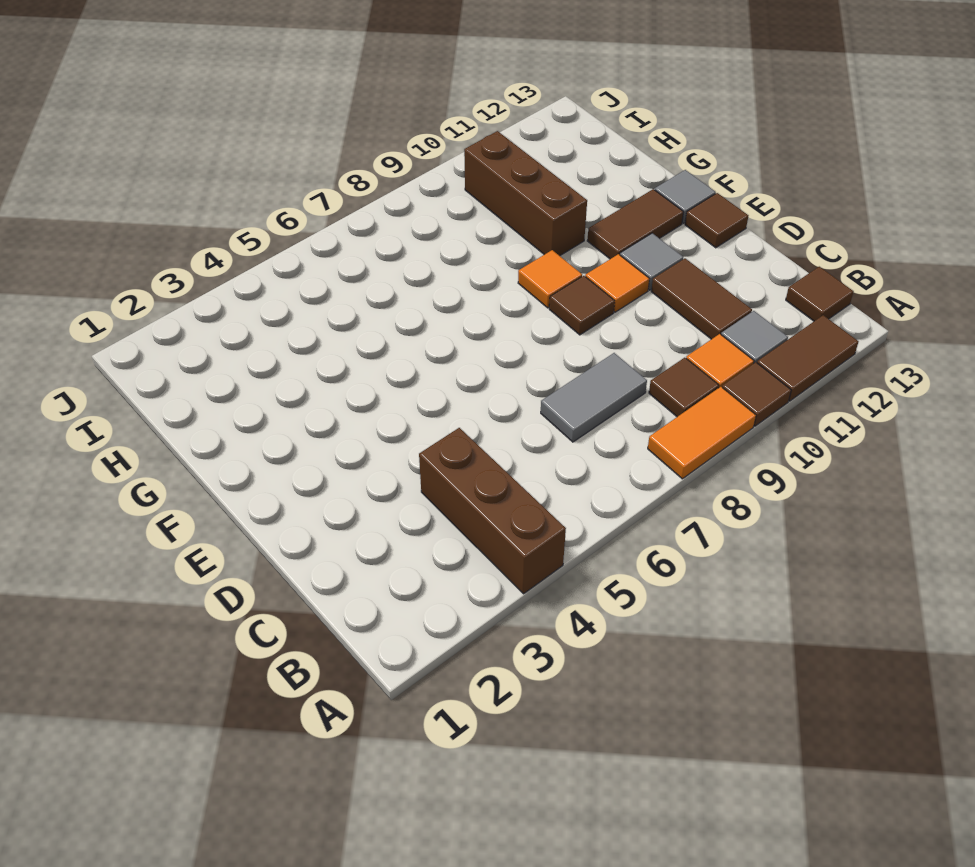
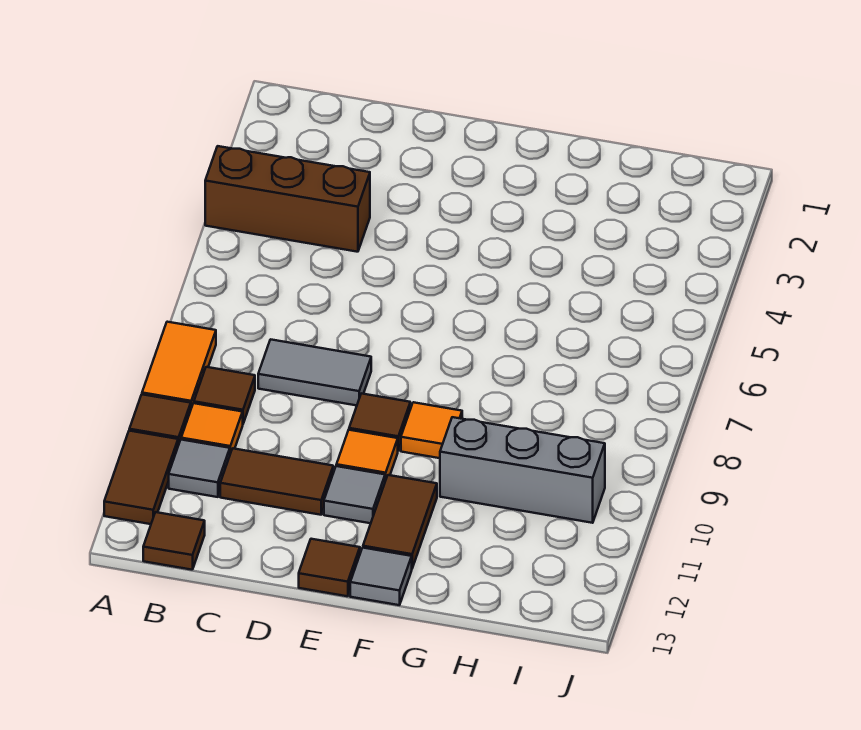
grey tile C7:C8 level 1 -> grey tile C8:D8 level 1
brown brick G10:I10 level 1 -> grey brick G10:I10 level 1

